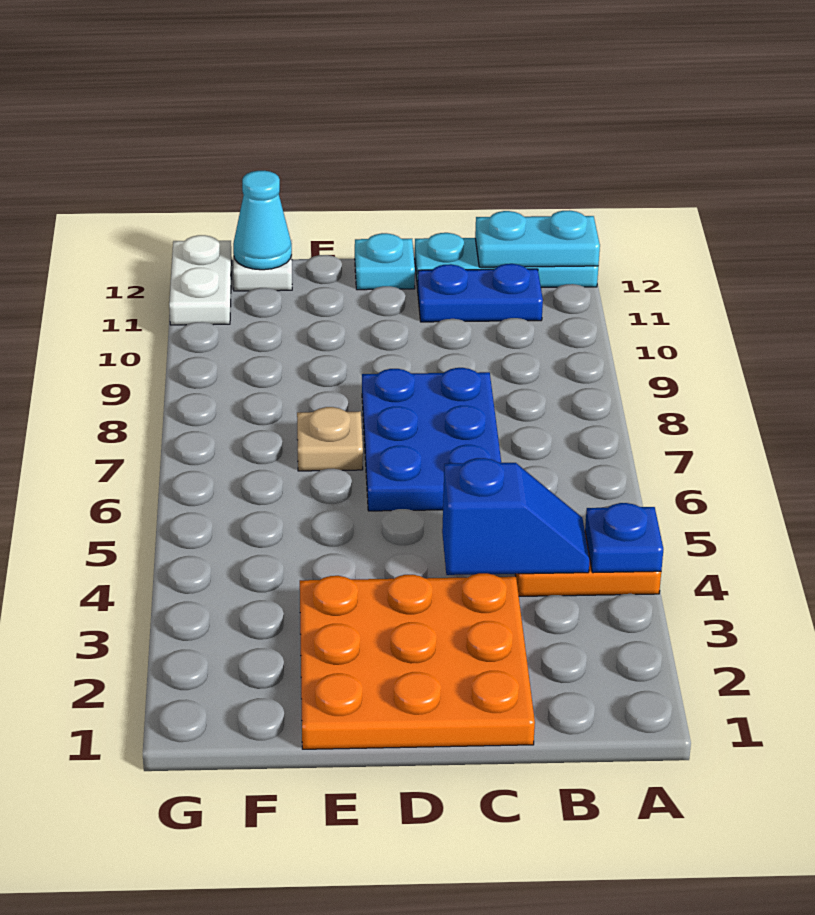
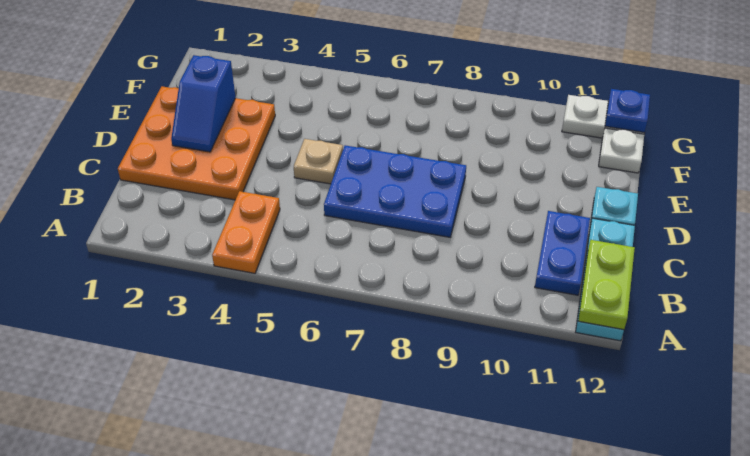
blue plate A4 level 2 -> blue plate G12 level 2
cyan plate A12:B12 level 2 -> lime plate A12:B12 level 2
blue slope B4:C4 level 2 top C -> blue slope D2:E2 level 2 top E
tan plate E7 level 1 -> tan plate D5 level 1
cyan cone F12 level 2 -> none

